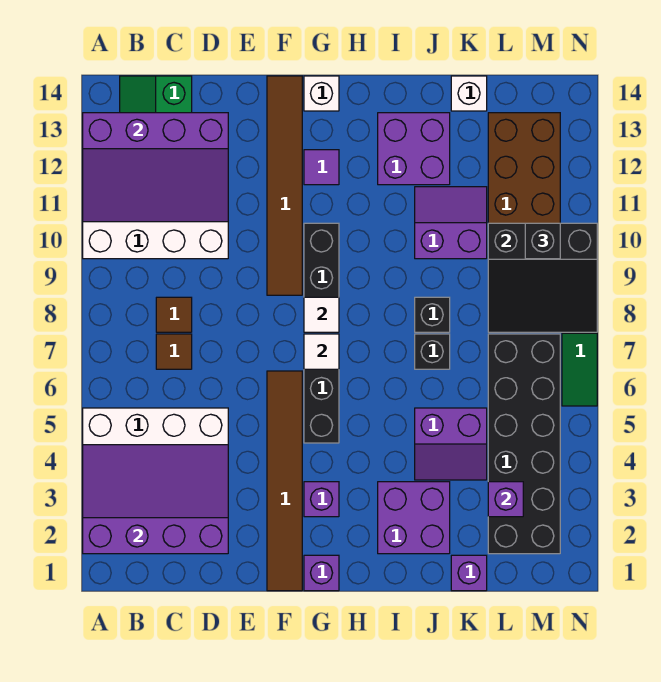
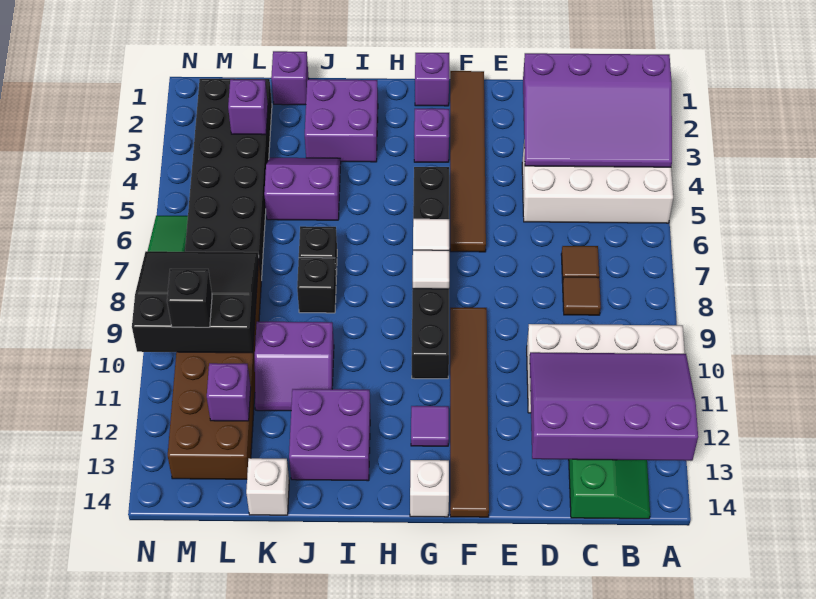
none -> purple brick L12 level 2

